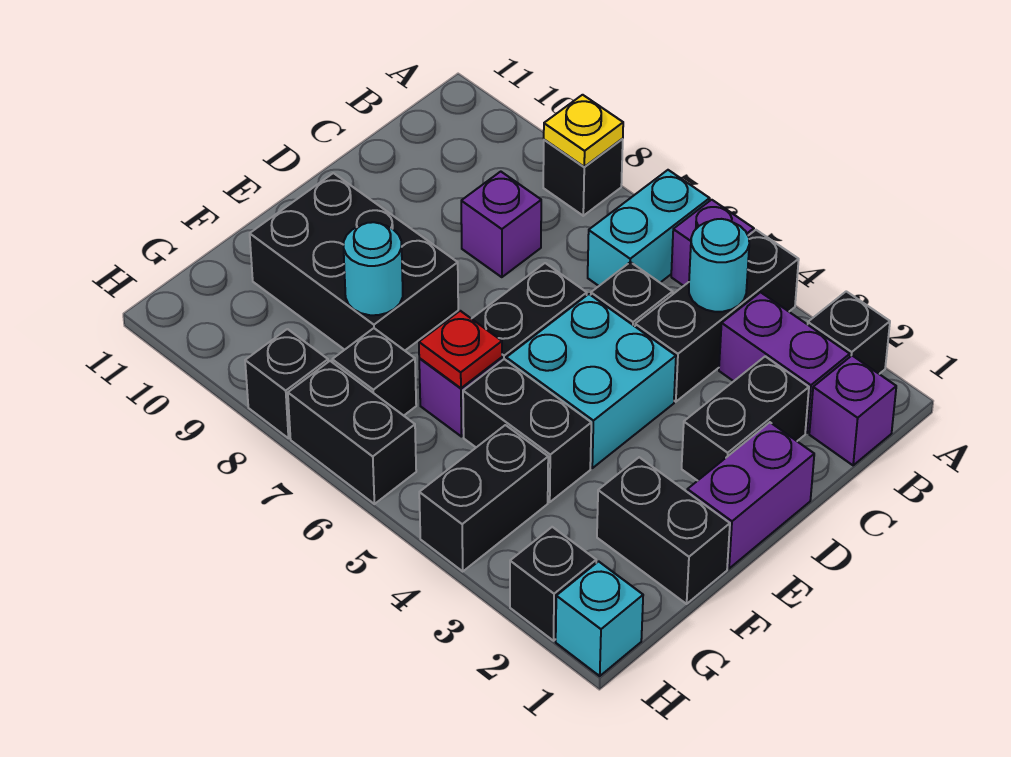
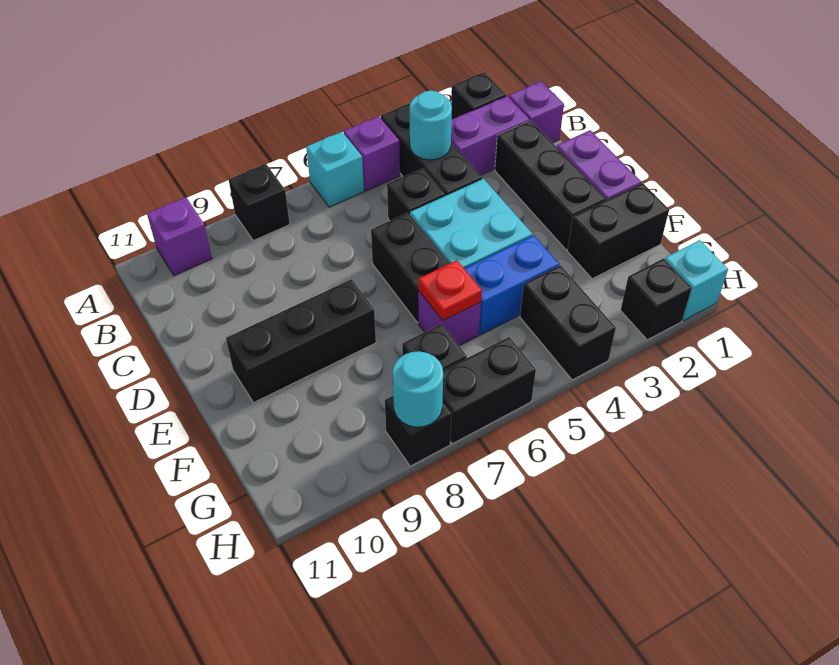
cyan brick A6:B6 level 1 -> cyan brick A6 level 1
yellow plate A8 level 2 -> none
black brick C2:D2 level 1 -> black brick C2:E2 level 1
purple brick C8 level 1 -> purple brick A10 level 1
black brick E8:F10 level 1 -> black brick E8:E10 level 1
black brick F4:F5 level 1 -> blue brick F4:F5 level 1
cyan round brick F8 level 2 -> cyan round brick H8 level 2

